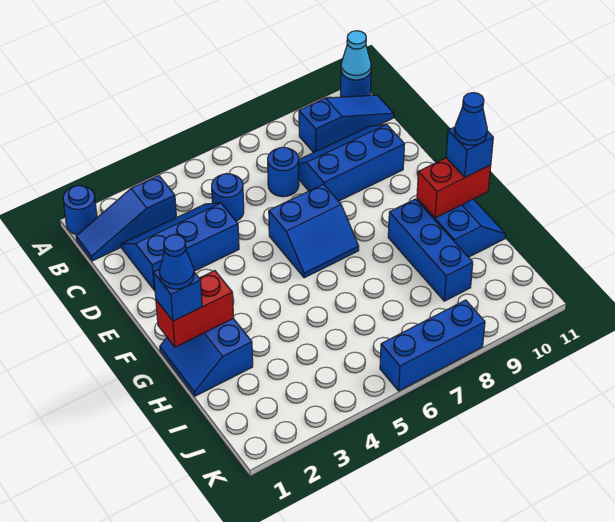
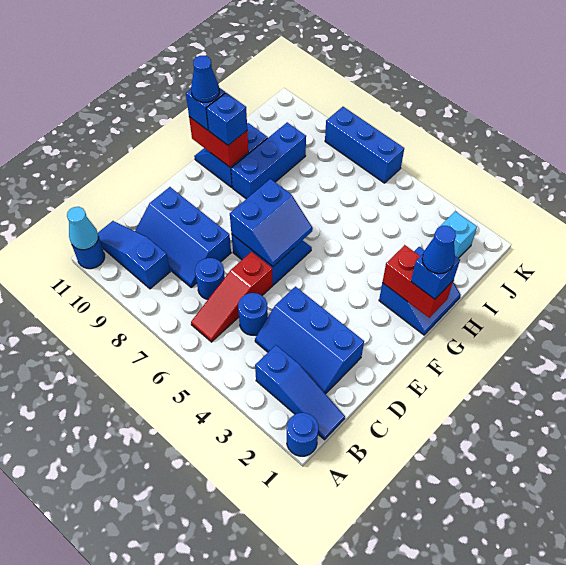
none -> red slope B6:D6 level 1 top D
none -> blue slope E6:F7 level 2 top 7
none -> blue brick G10 level 3
none -> cyan brick J2 level 1

